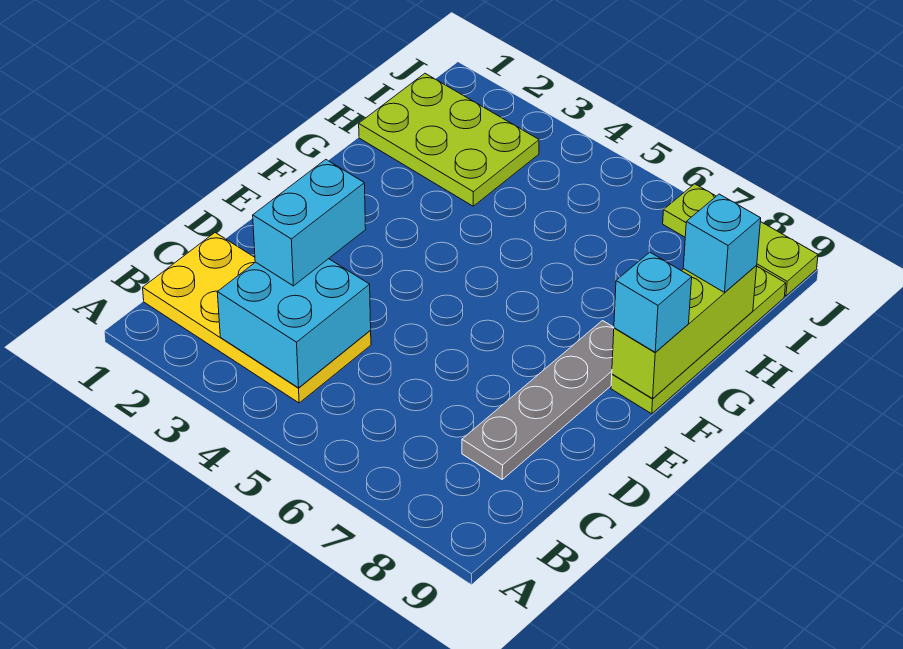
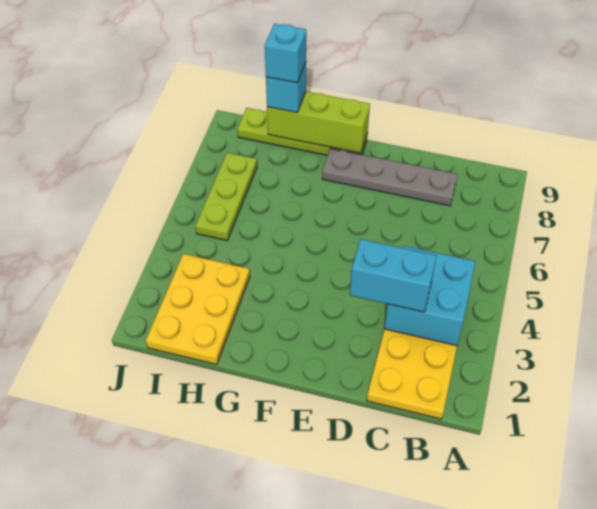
cyan brick F9 level 3 -> cyan brick H9 level 4
lime plate H1:I3 level 1 -> yellow plate H1:I3 level 1
lime plate J7:J9 level 1 -> lime plate I5:I7 level 1

